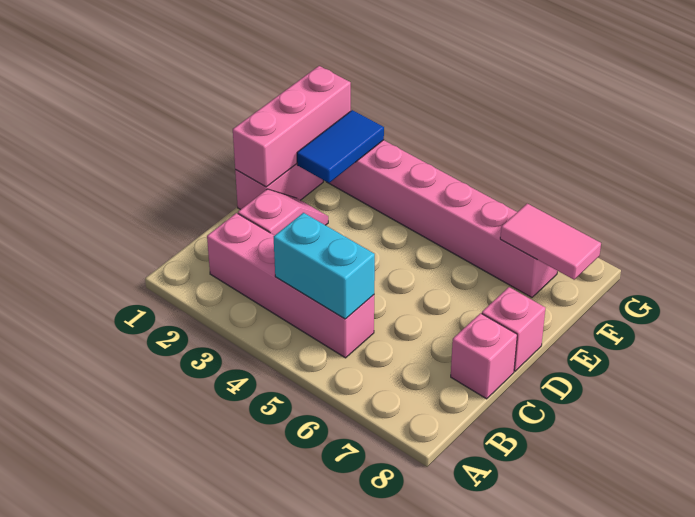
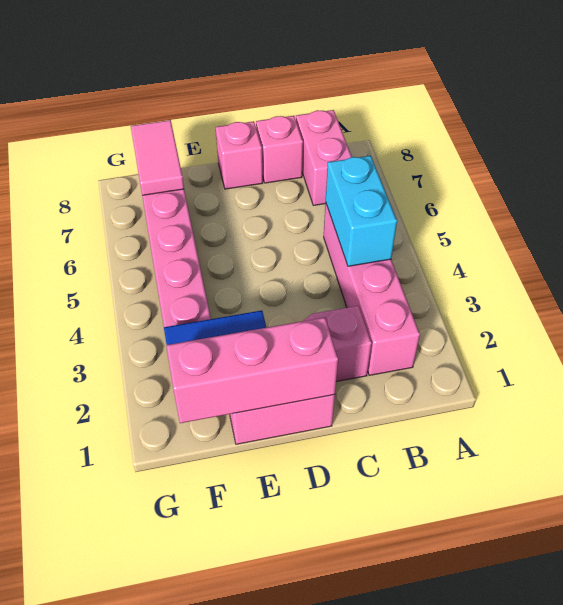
none -> pink brick B7:B8 level 1

